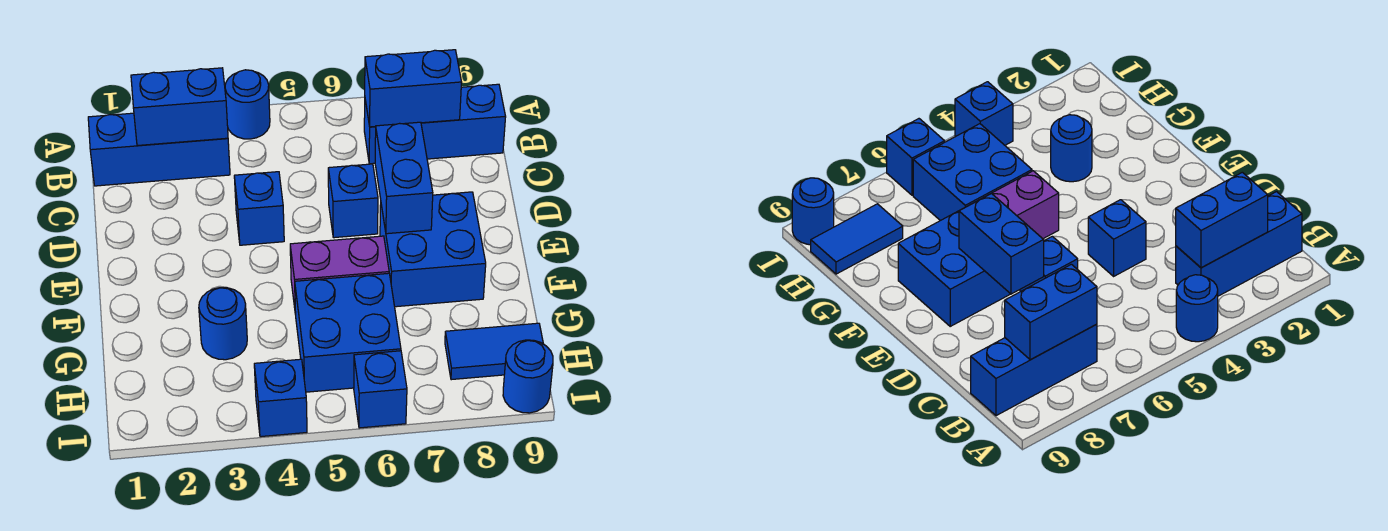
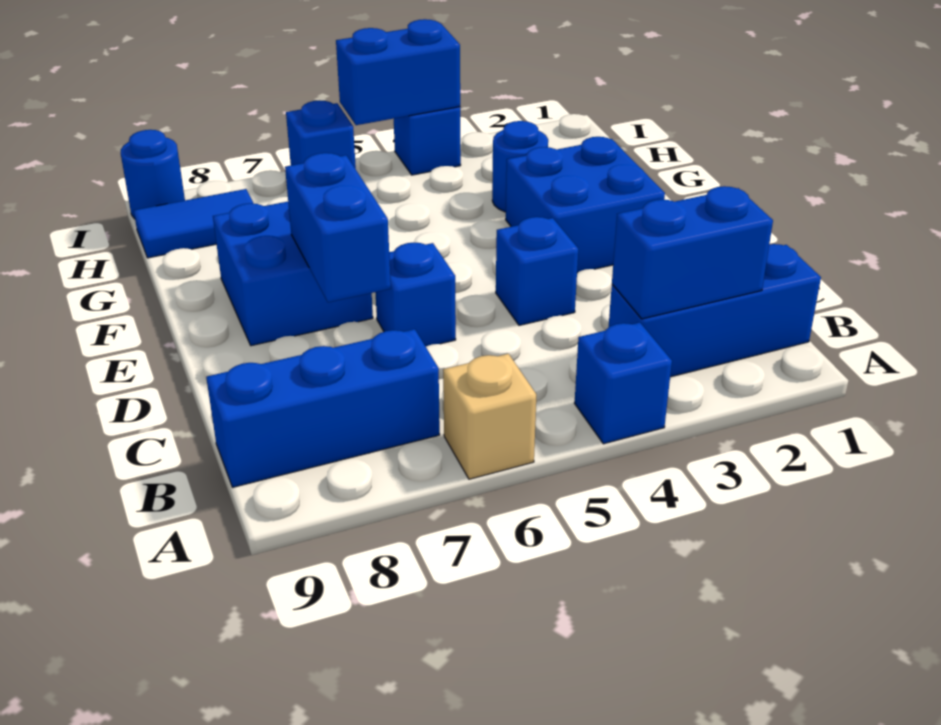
blue round brick A4 level 1 -> blue brick A4 level 1
none -> tan brick A6 level 1
blue brick B7:B8 level 2 -> blue brick I4:I5 level 2
purple brick F5:F6 level 1 -> none
blue brick G5:H6 level 1 -> blue brick E2:F3 level 1

